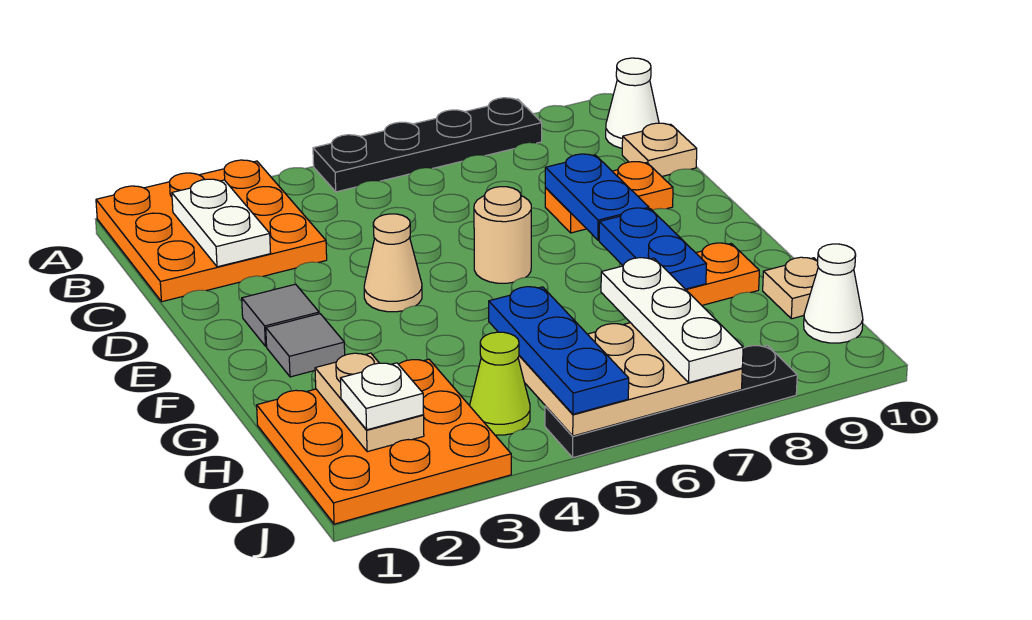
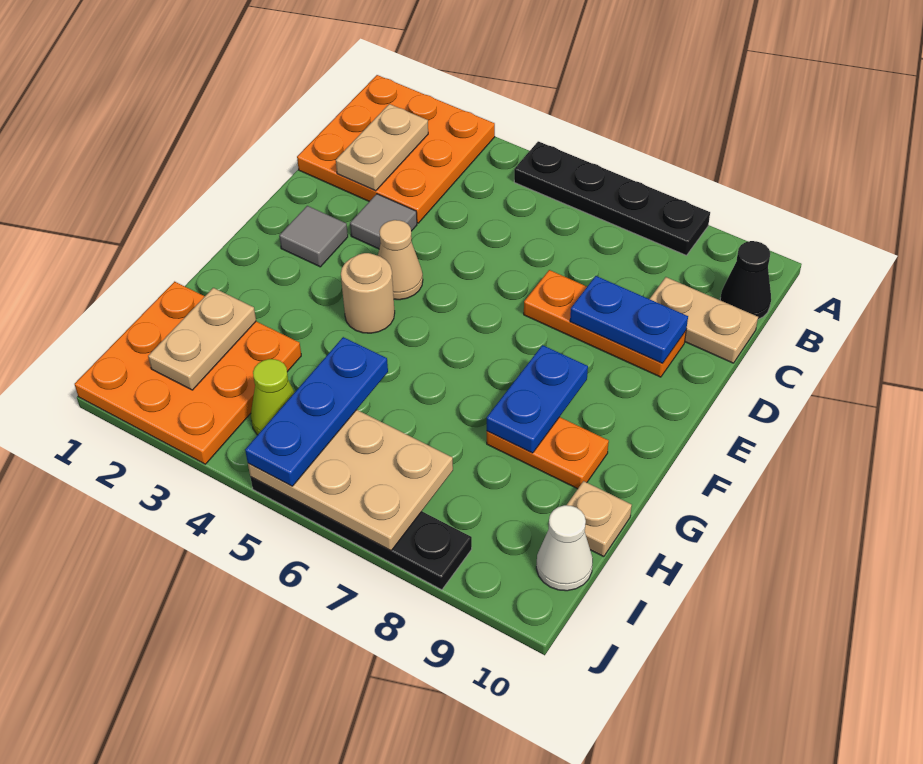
white plate B2:C2 level 2 -> tan plate B2:C2 level 2
white cone B10 level 1 -> black cone B10 level 1
tan plate C10 level 1 -> tan plate C9:C10 level 1
orange plate D8:D9 level 1 -> orange plate D7:D9 level 1
blue plate D8:E8 level 2 -> blue plate D8:D9 level 2
tan round brick E6 level 1 -> tan round brick F4 level 1
grey tile F2 level 1 -> grey tile D3 level 1
white plate H7:J7 level 3 -> none
white plate I2 level 3 -> none

